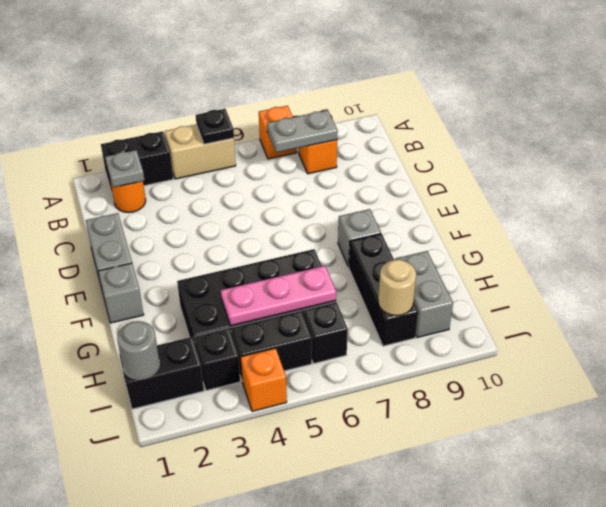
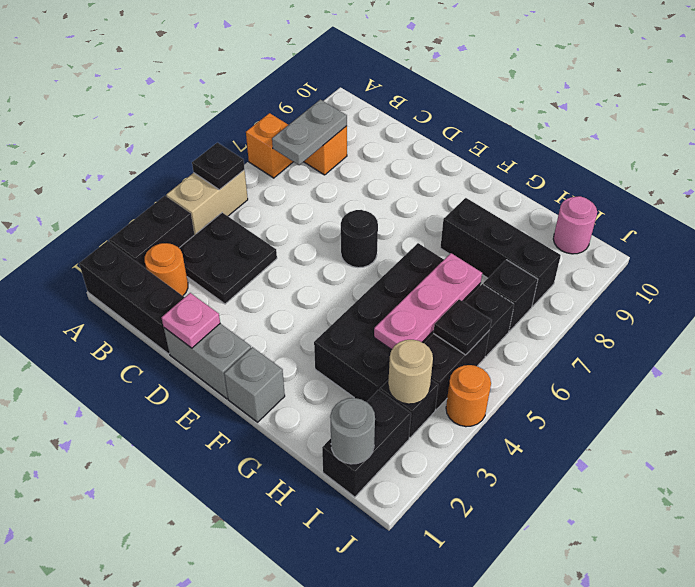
none -> black brick A1:C1 level 1
grey plate B2 level 2 -> none
none -> black plate B3:C4 level 1
none -> pink plate D1 level 2
none -> black round brick E6 level 1
grey brick F8 level 1 -> none
grey brick H9:I9 level 1 -> none
none -> black plate I5 level 2
none -> black brick I7 level 1
tan round brick I8 level 2 -> tan round brick I3 level 2
none -> pink round brick I10 level 1
orange brick J4 level 1 -> orange round brick J4 level 1

